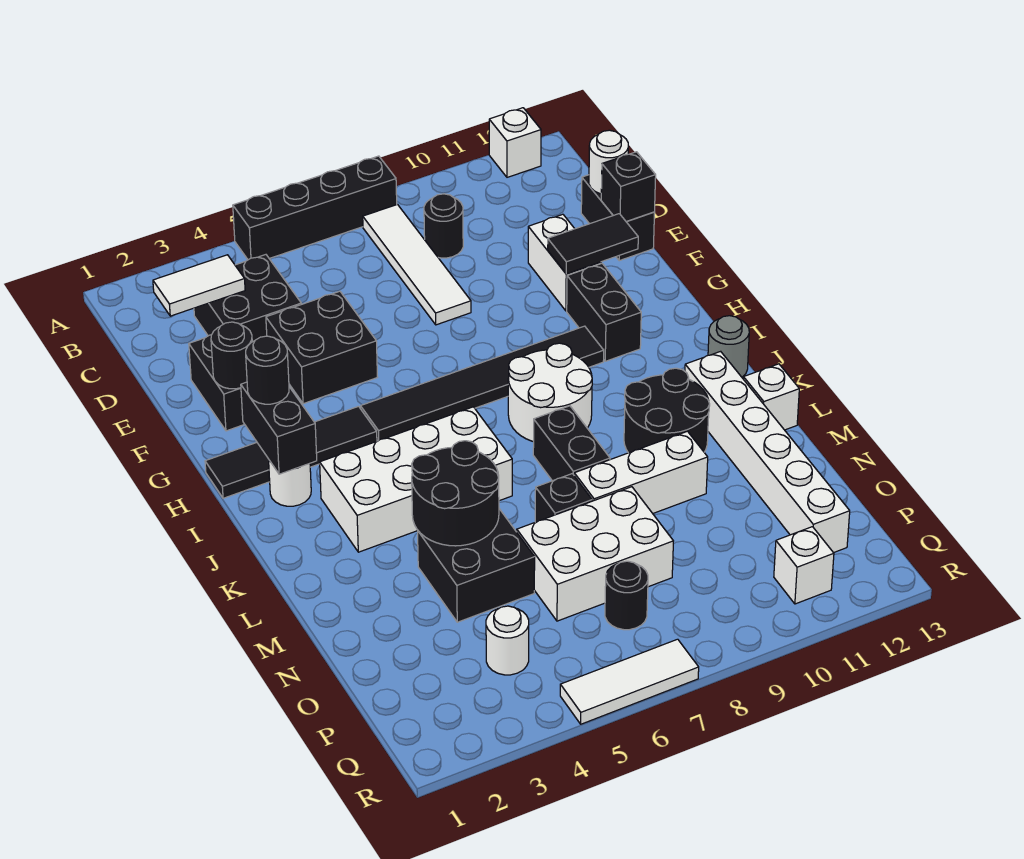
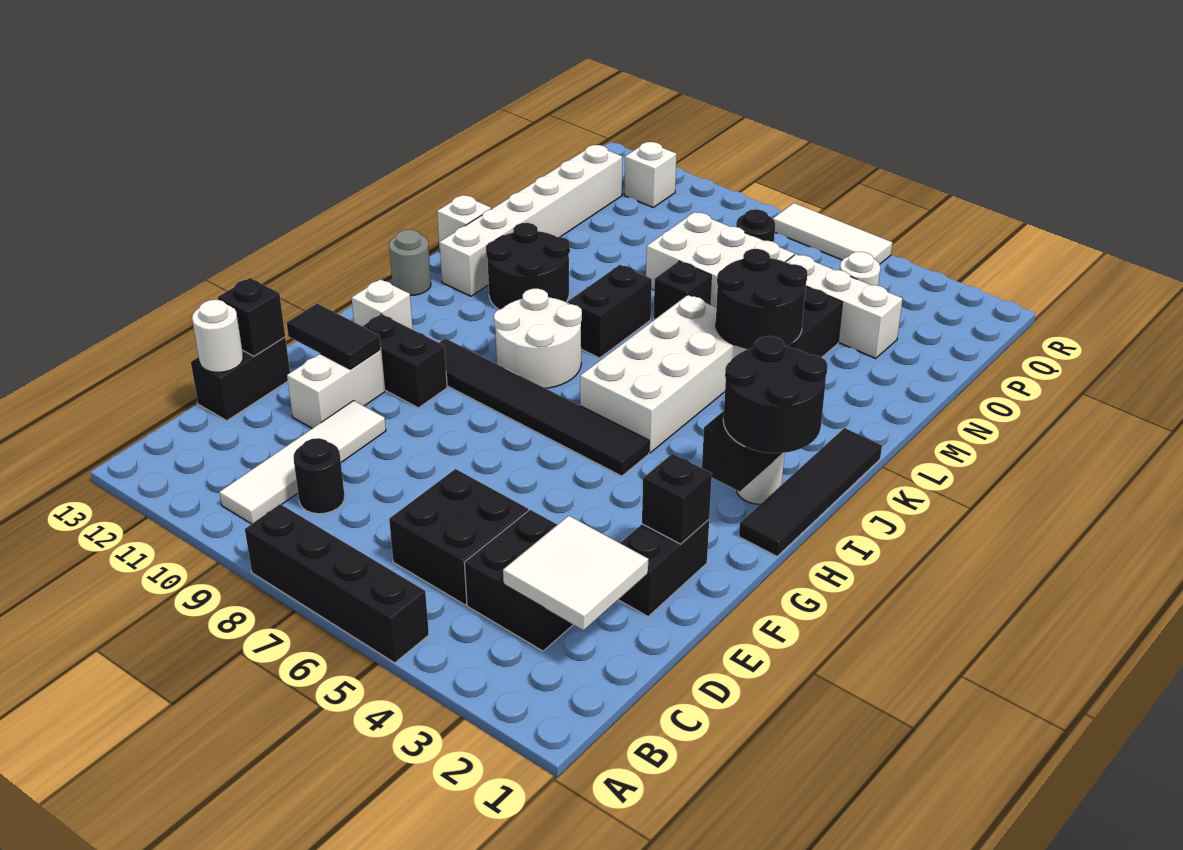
white brick A12 level 1 -> white brick H12 level 1
white tile B8:E8 level 1 -> white tile B10:E10 level 1
white tile C2:C3 level 2 -> white tile C2:D3 level 2
black brick E4:F5 level 1 -> black brick C5:D6 level 1
black round brick F2 level 2 -> black brick F2 level 2
black brick G11:H11 level 1 -> black brick G10:G11 level 1
black tile H1:H4 level 1 -> black tile H1:K1 level 1
black round brick H2 level 3 -> black round brick H1:I2 level 3
white brick J3:K6 level 1 -> white brick I5:L6 level 1
white brick M8:M10 level 1 -> white brick O3:O5 level 1

